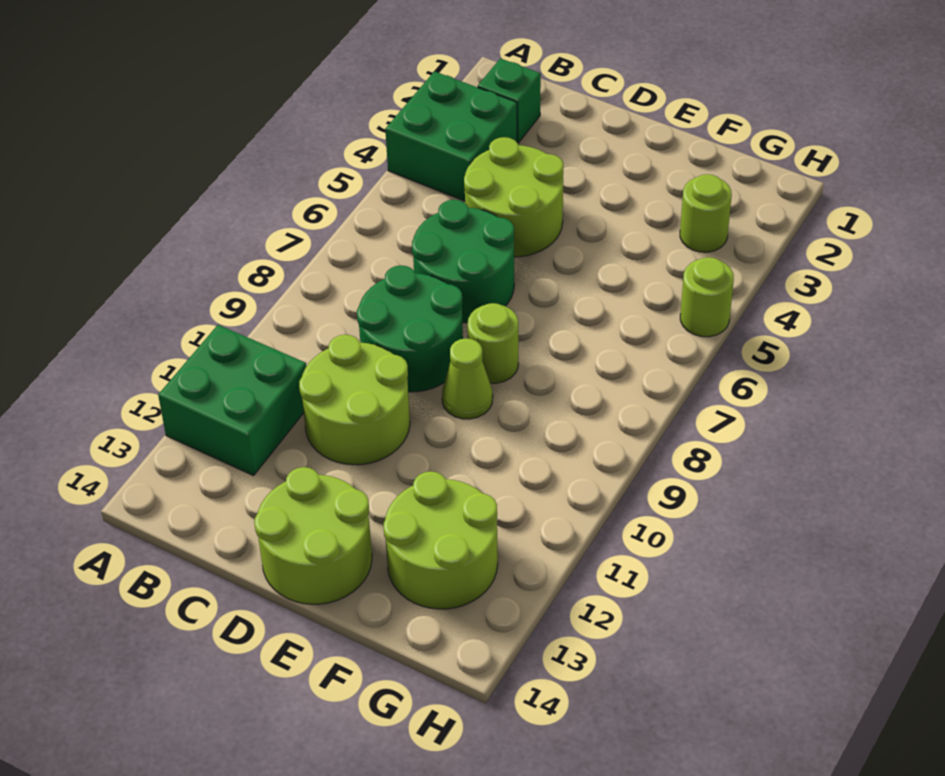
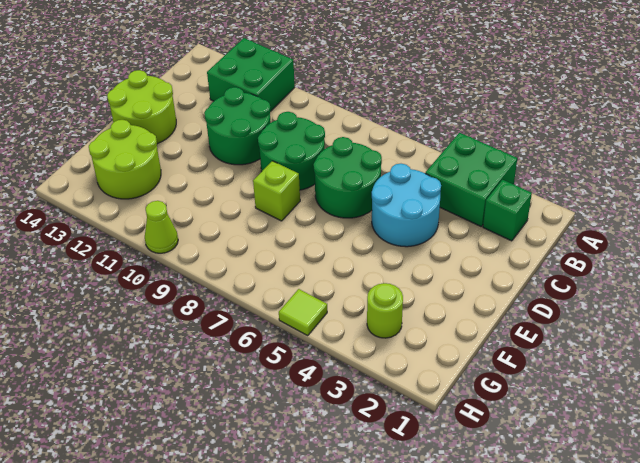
lime round brick C4:D5 level 1 -> cyan round brick C4:D5 level 1
lime round brick C10:D11 level 1 -> green round brick C10:D11 level 1
lime round brick E8 level 1 -> lime brick E8 level 1
lime cone E9 level 1 -> lime cone H10 level 1
lime round brick H5 level 1 -> lime tile H5 level 1

